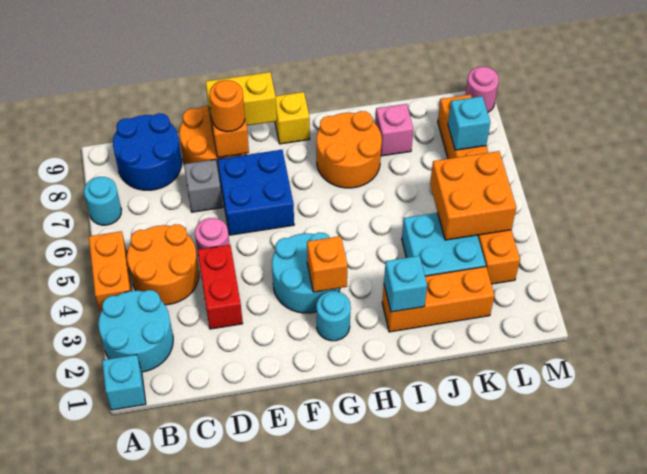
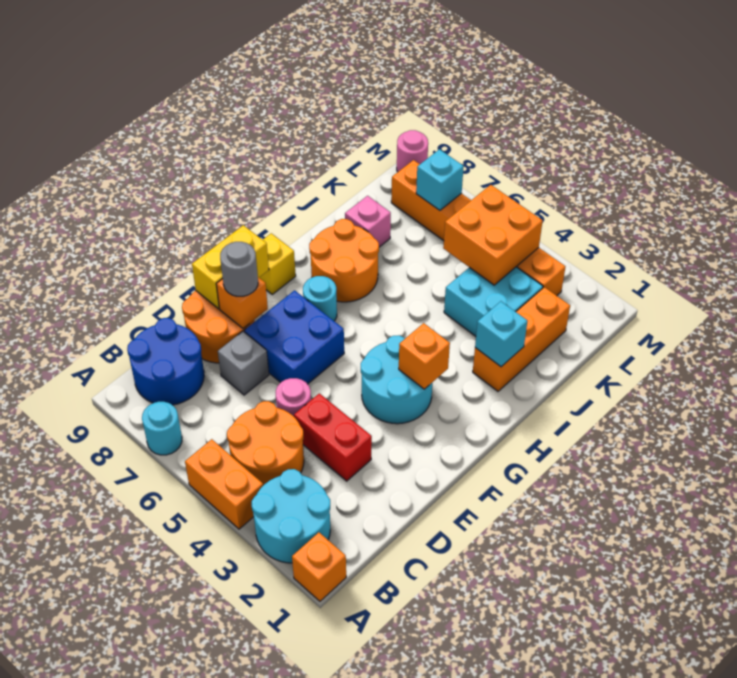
cyan brick A1 level 1 -> orange brick A1 level 1
orange round brick E8 level 3 -> grey round brick E8 level 3
cyan round brick G2 level 1 -> cyan round brick G7 level 1

